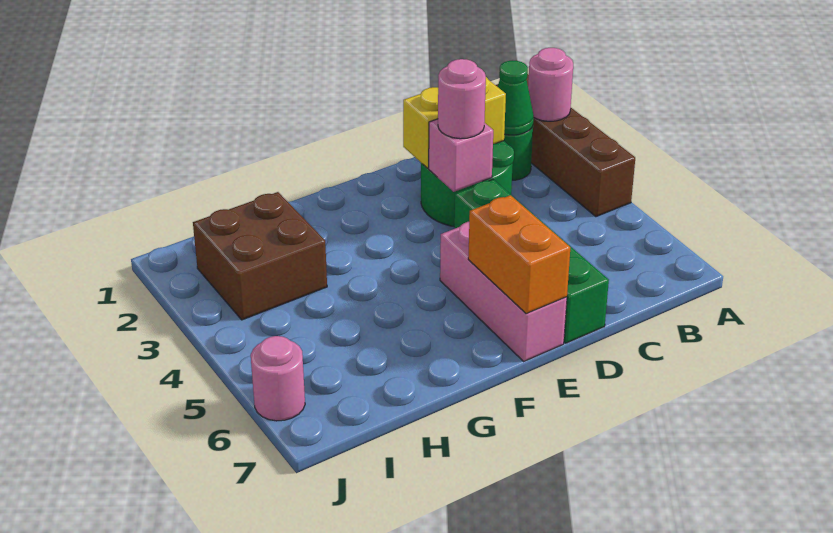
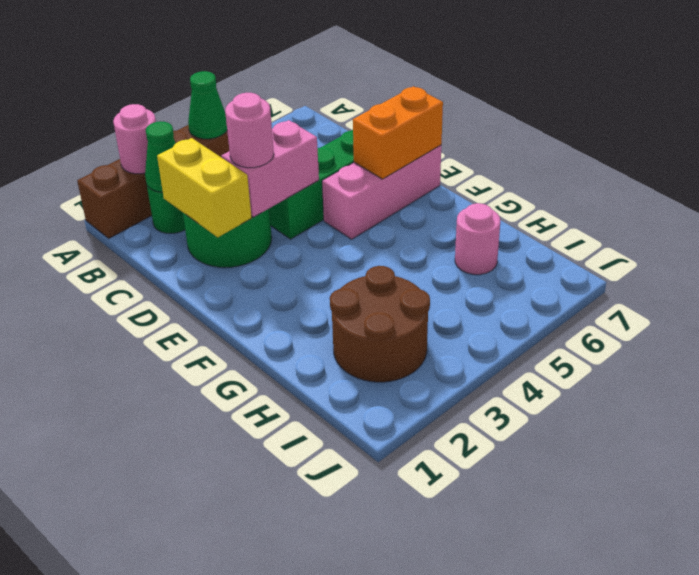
none -> green cone A4 level 2
pink brick D3 level 2 -> pink brick D3:D4 level 2
brown brick H2:I3 level 1 -> brown round brick H2:I3 level 1
pink round brick J6 level 1 -> pink round brick H6 level 1

